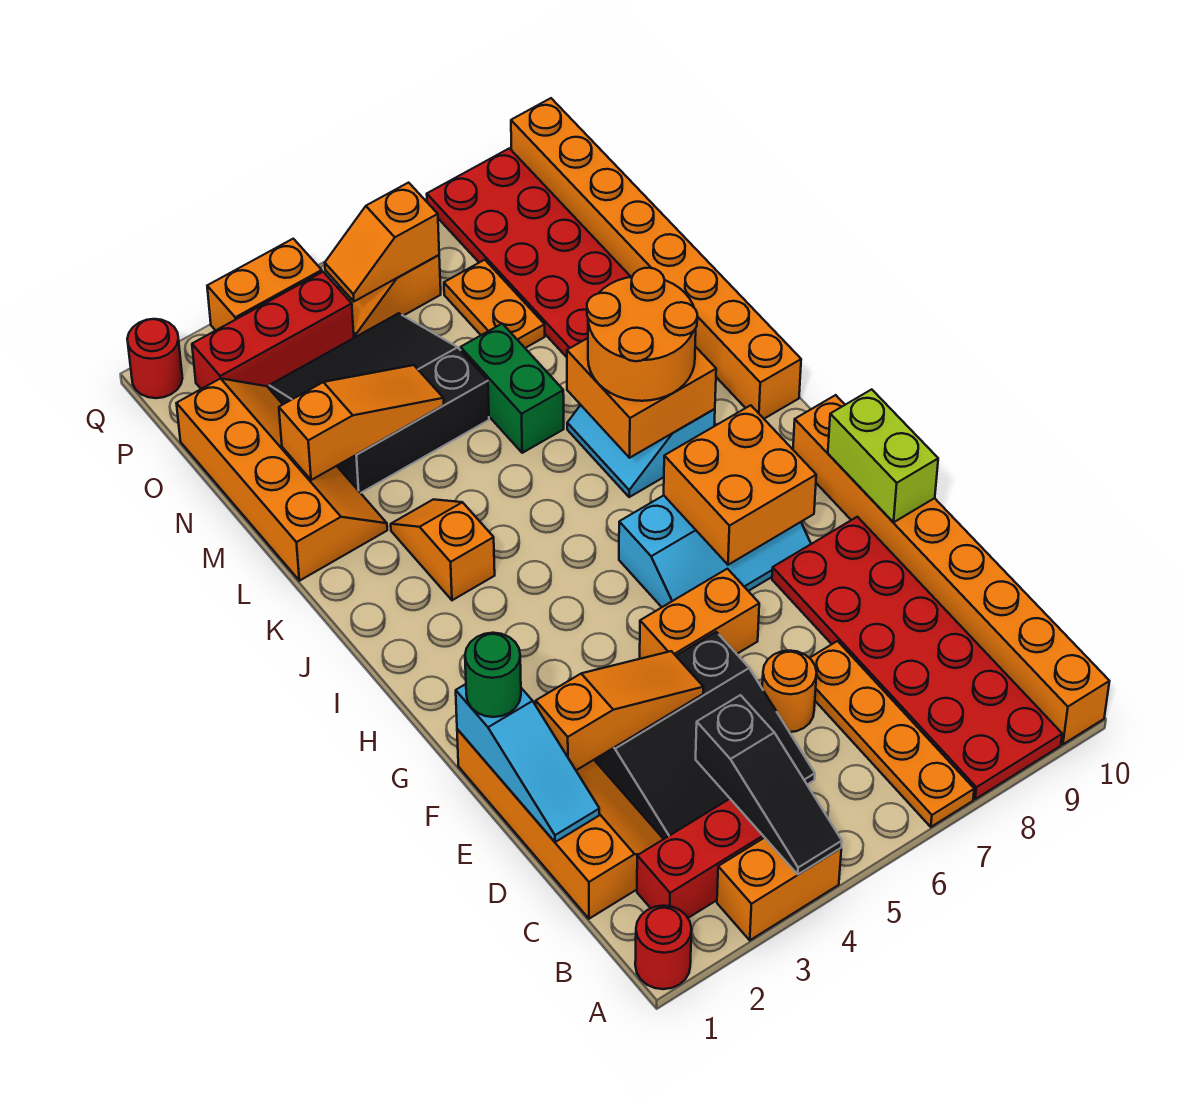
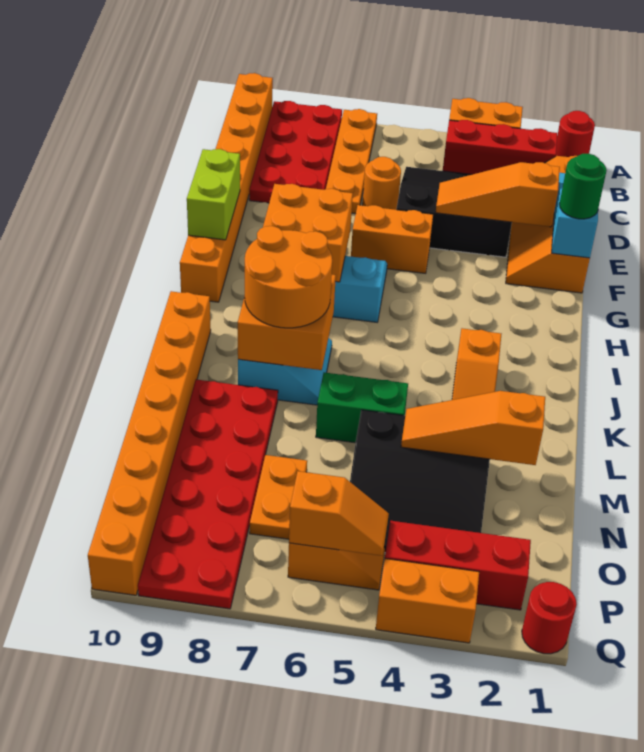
black slope A4:C4 level 2 top C -> none
red plate A8:F9 level 1 -> red plate A8:D9 level 1
orange slope L1:O2 level 1 top 1 -> none
green brick L6:M6 level 1 -> green brick L5:L6 level 1

